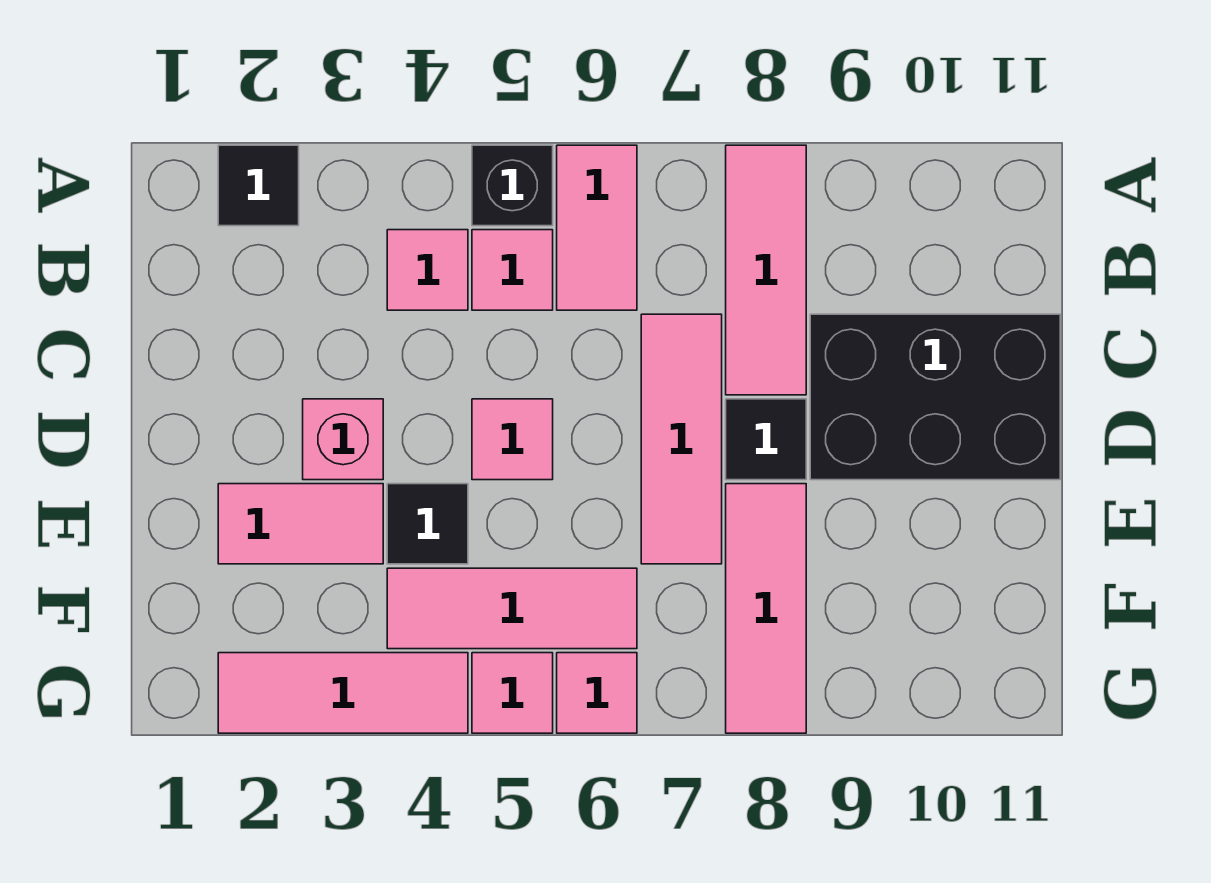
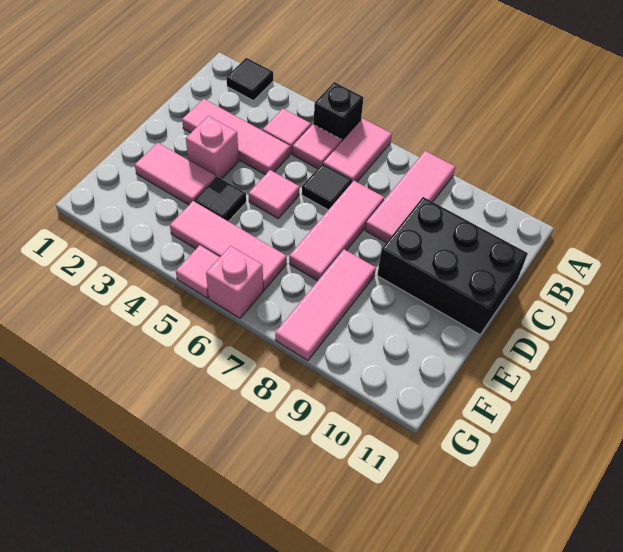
black tile D8 level 1 -> black tile C6 level 1
pink tile G2:G4 level 1 -> pink tile C2:C4 level 1
pink tile G6 level 1 -> pink brick G6 level 1

